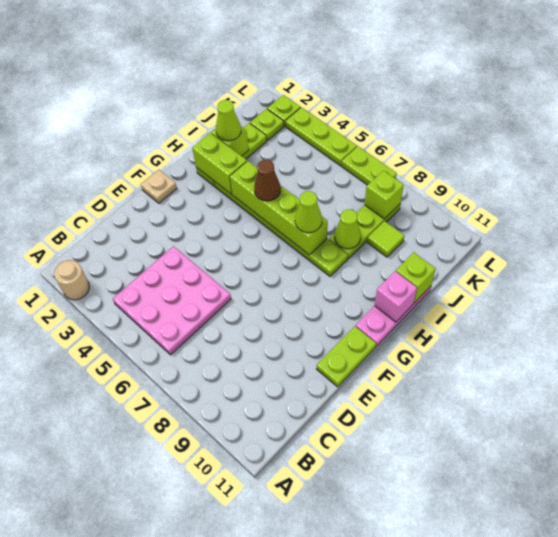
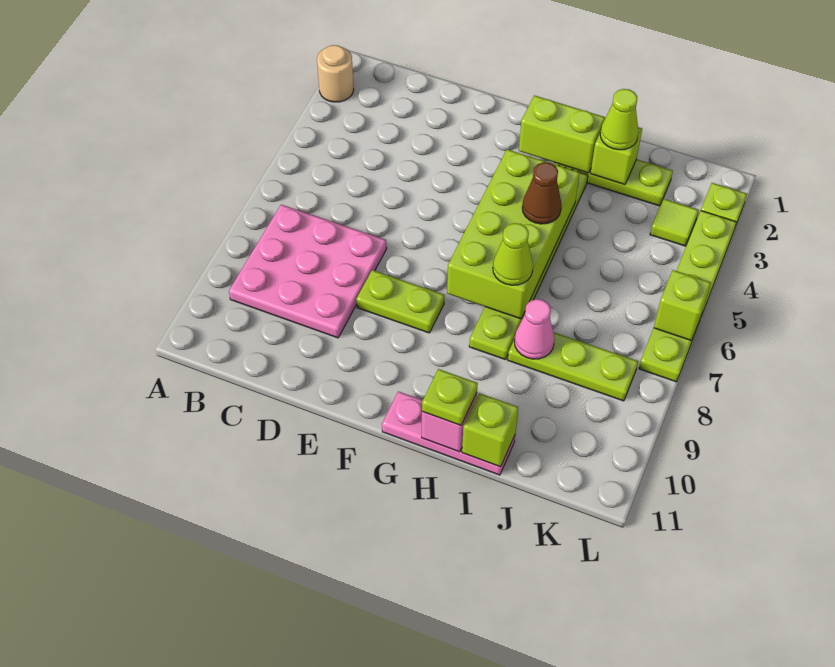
pink plate B4:D6 level 1 -> pink plate B7:D9 level 1
lime plate E11:F11 level 1 -> lime plate E8:F8 level 1
tan plate F1 level 1 -> none
lime brick H2:H3 level 2 -> lime brick G2:H2 level 2
lime brick H4:H7 level 2 -> lime brick G4:H7 level 2
lime cone I8 level 2 -> pink cone I8 level 2
lime tile J9 level 1 -> lime tile K3 level 1
lime plate K2 level 1 -> lime plate H11 level 3
lime brick K8 level 2 -> lime brick L6 level 2

